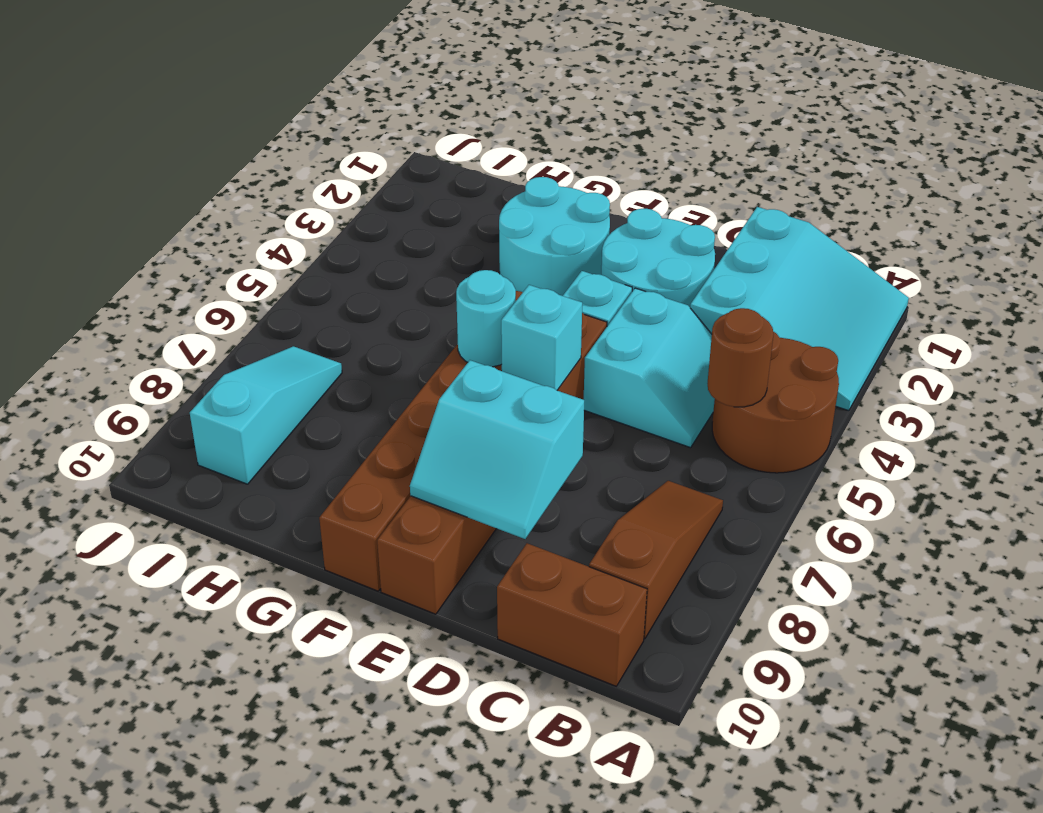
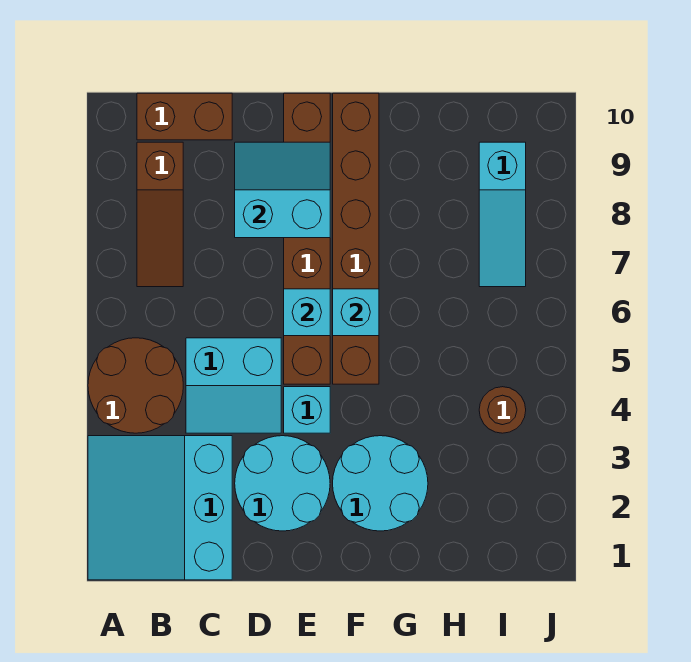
brown round brick B5 level 2 -> brown round brick I4 level 1
cyan slope C4:D5 level 1 top D -> cyan slope C4:D5 level 1 top 5
cyan round brick F6 level 2 -> cyan brick F6 level 2

